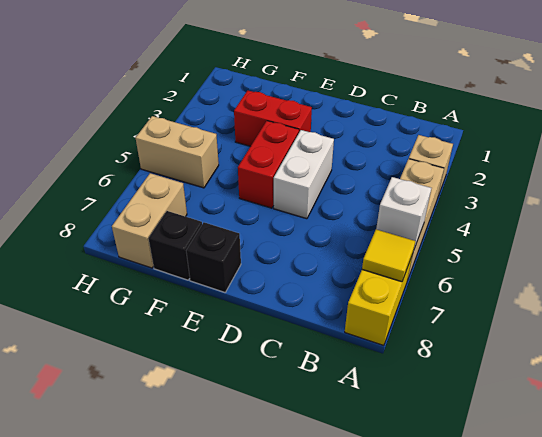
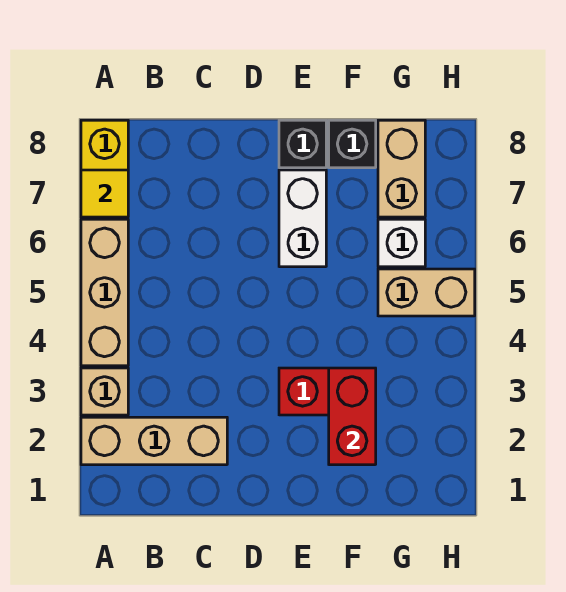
none -> tan brick A2:C2 level 1
white brick A6 level 2 -> white brick G6 level 1
white brick D4:D5 level 1 -> white brick E6:E7 level 1
red brick E4:E5 level 1 -> red brick F2:F3 level 2

